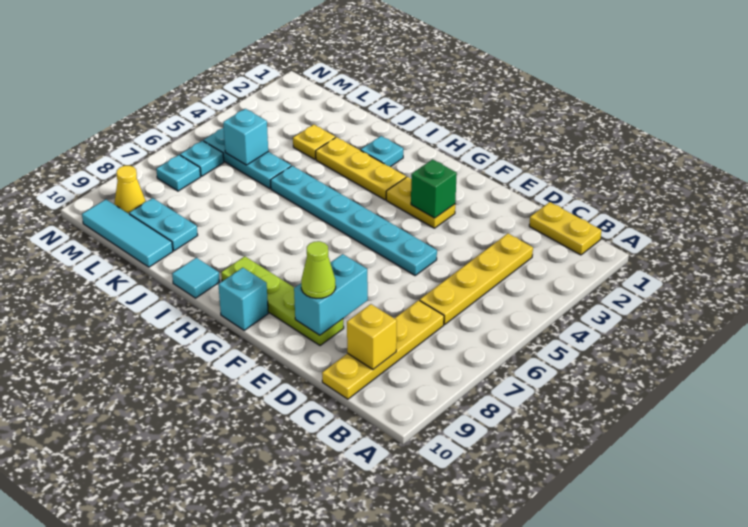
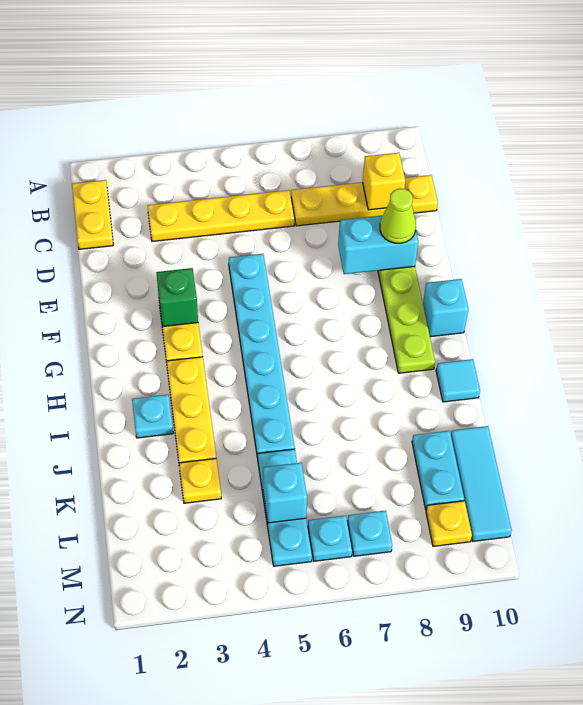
yellow cone M9 level 1 -> yellow plate M9 level 1

